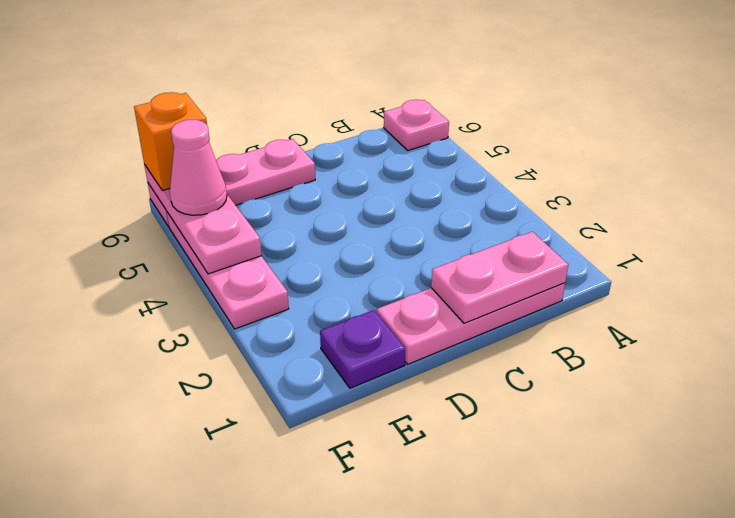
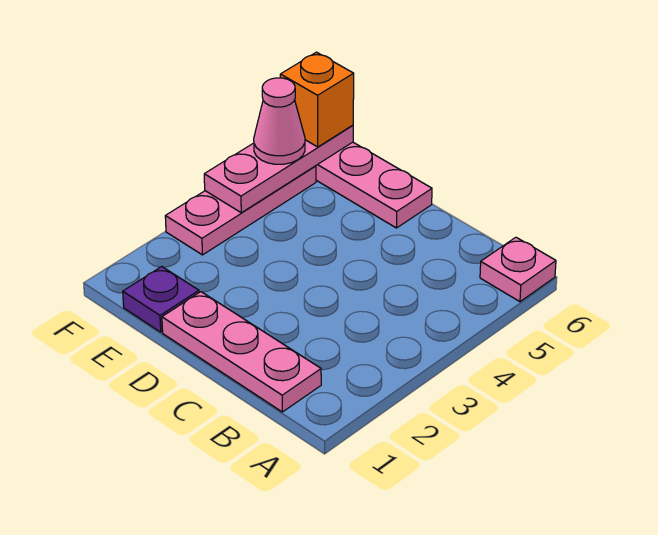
pink plate B1:C1 level 2 -> none

